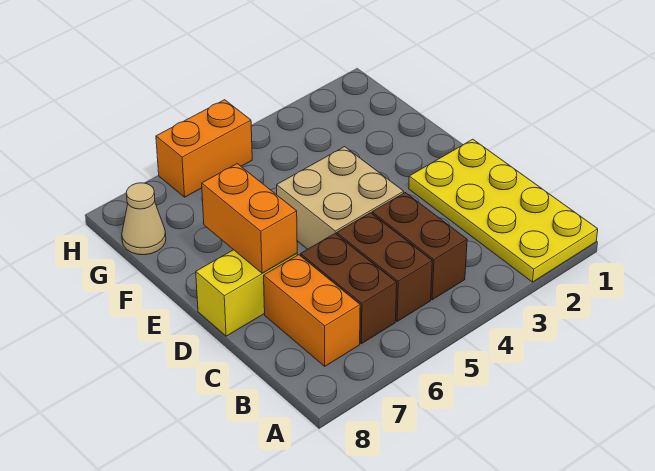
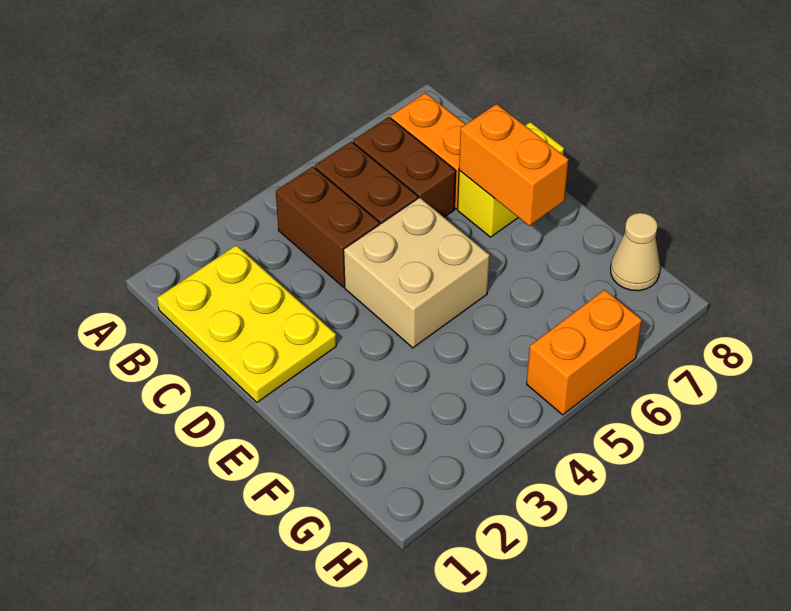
yellow plate A1:D2 level 1 -> yellow plate B1:D2 level 1

